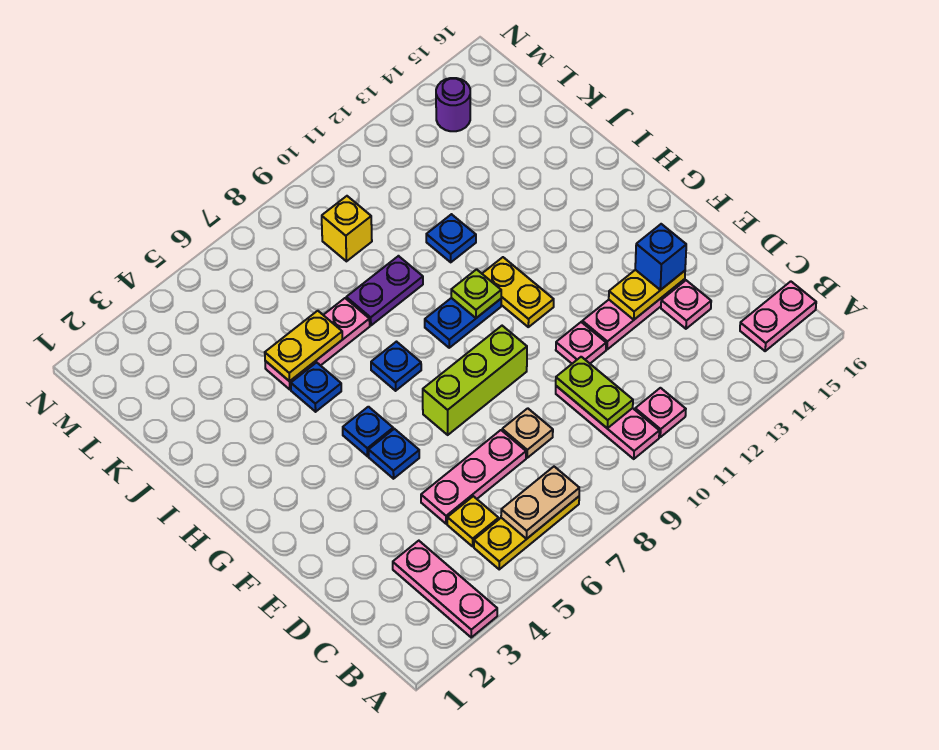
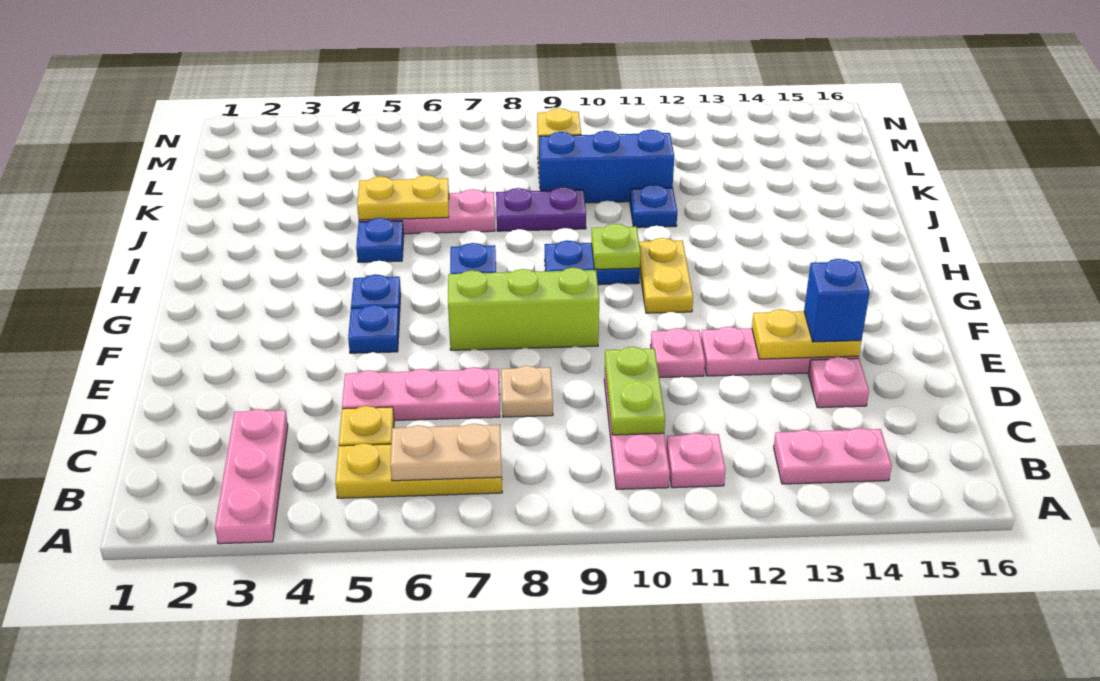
pink plate B15:B16 level 1 -> pink plate B13:B14 level 1
none -> blue brick K9:K11 level 1
purple round brick M14 level 1 -> none

